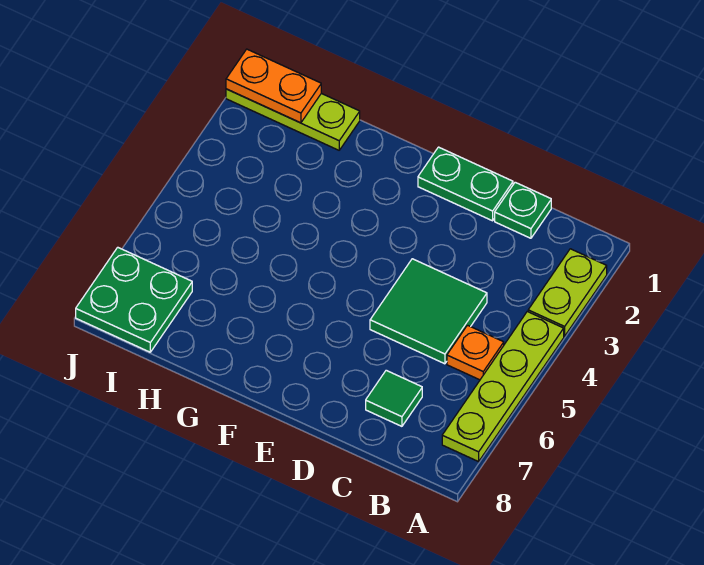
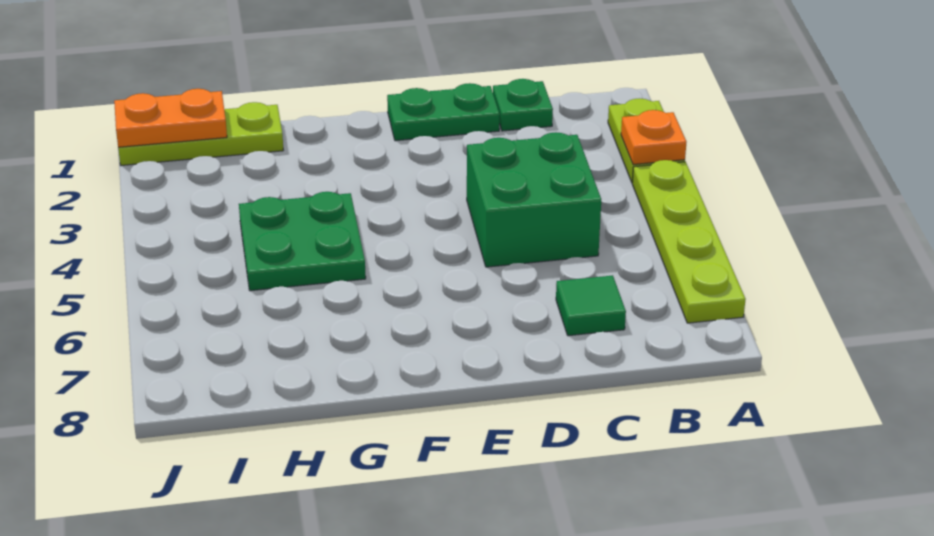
orange plate B5 level 1 -> orange plate A3 level 2
green tile C4:D5 level 1 -> green brick C4:D5 level 1
green plate I7:J8 level 1 -> green plate G4:H5 level 1

